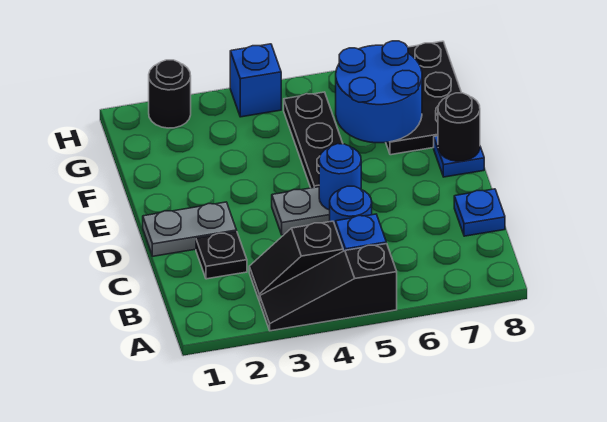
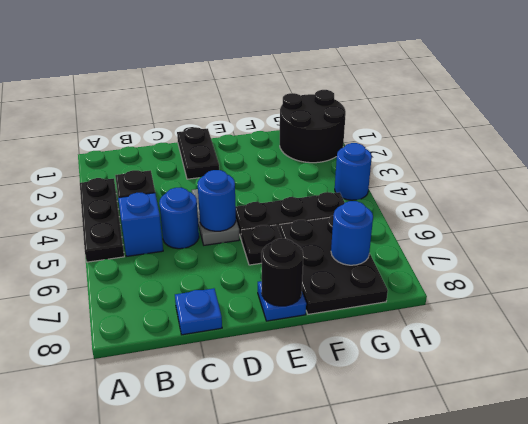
black slope A3:A5 level 1 top 5 -> black plate A3:A5 level 1
black plate C2 level 1 -> black plate E6 level 1
grey plate D1:D2 level 1 -> black plate D1:D2 level 1
blue round brick F6:G7 level 2 -> blue round brick G7 level 2
black plate F7:H8 level 1 -> black plate F6:G8 level 1
black round brick H2 level 1 -> black round brick G1:H2 level 1
blue brick H4 level 1 -> blue round brick H4 level 1

